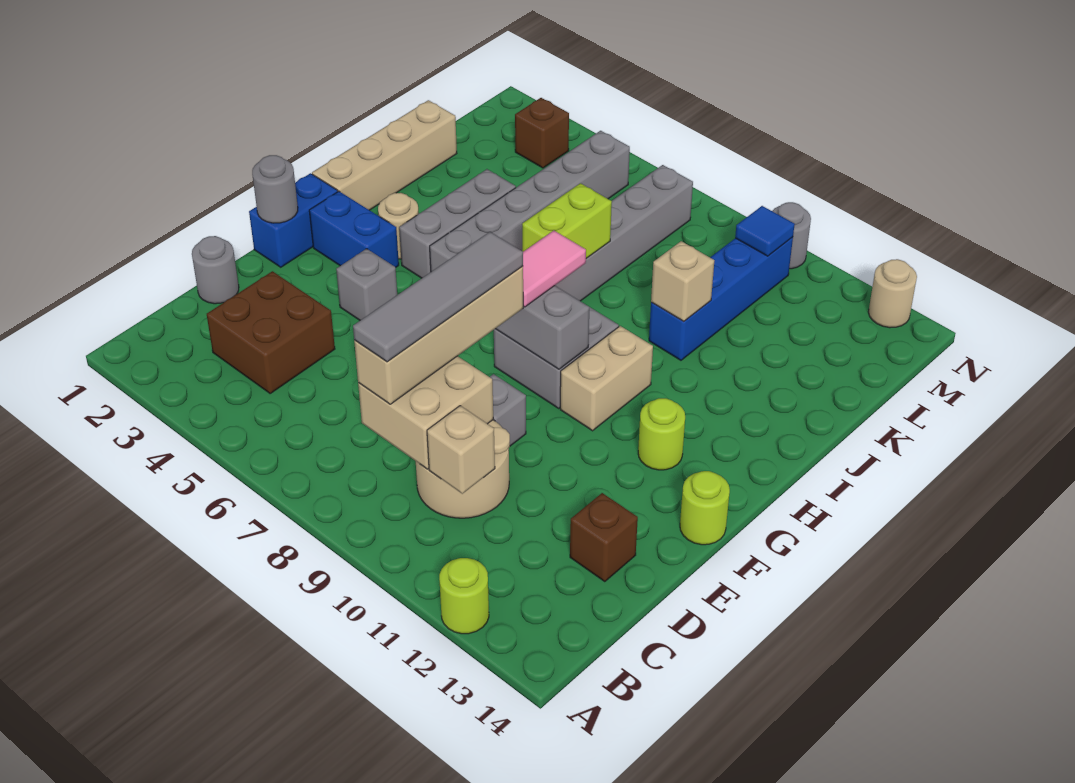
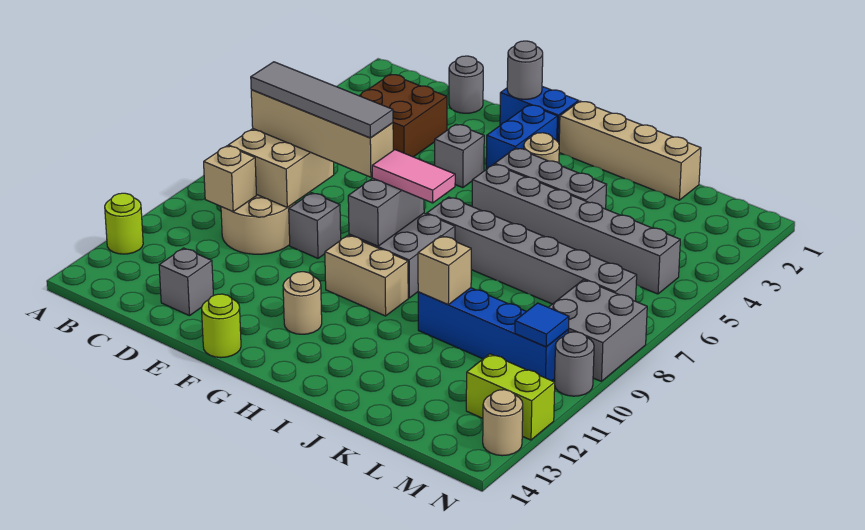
brown brick D13 level 1 -> grey brick D13 level 1
lime round brick G12 level 1 -> tan round brick G12 level 1
lime brick I7:J7 level 2 -> lime brick M12:N12 level 1
brown brick M3 level 1 -> none
none -> grey brick M8:N9 level 1

